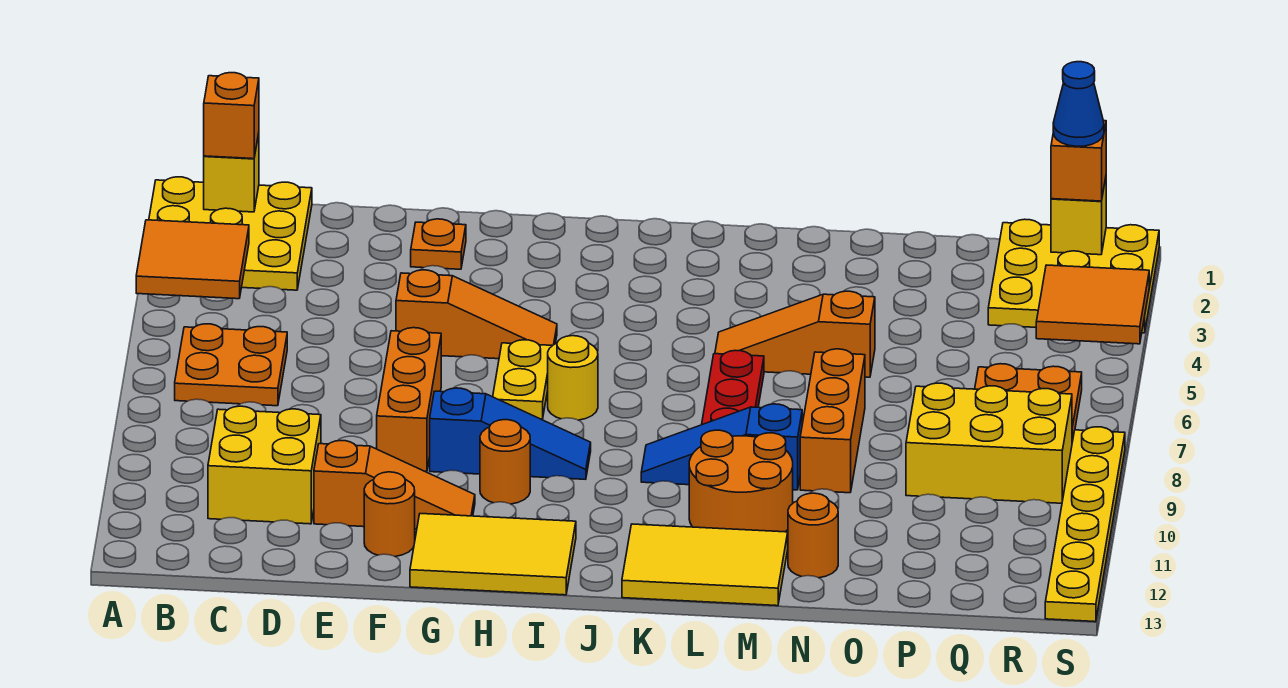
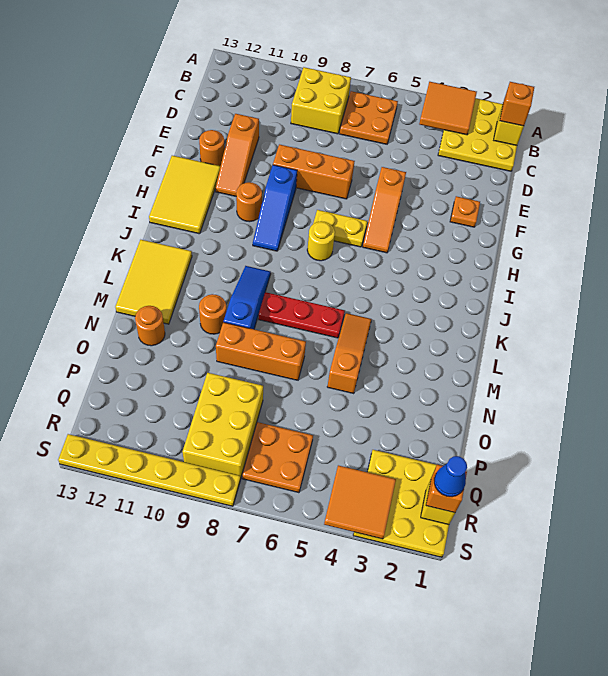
yellow brick C10:D11 level 1 -> yellow brick B8:C9 level 1
orange round brick L10:M11 level 1 -> orange round brick M10 level 1

